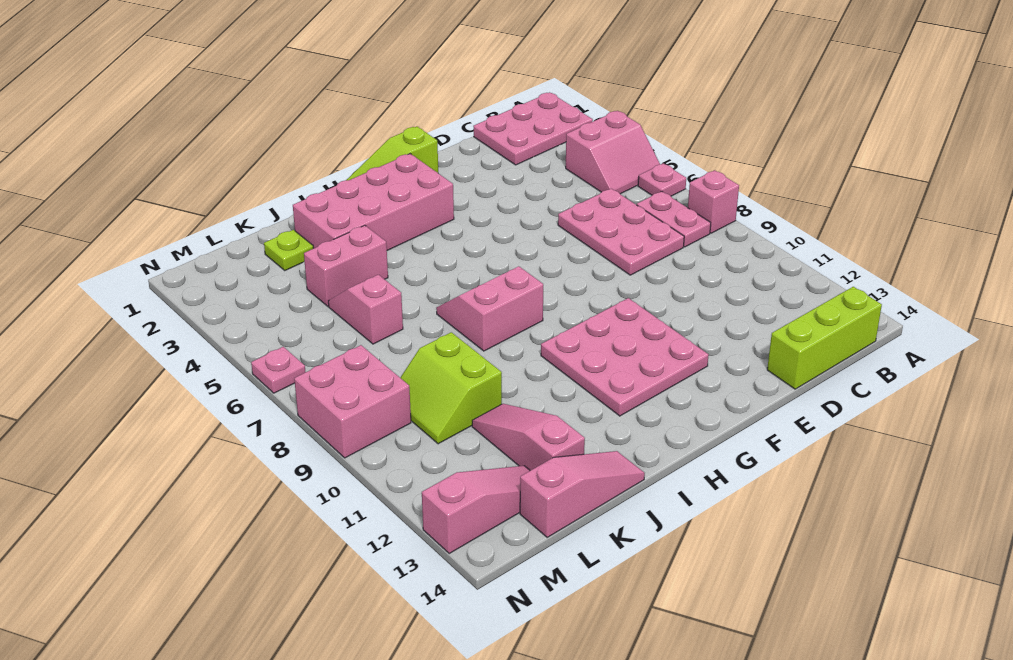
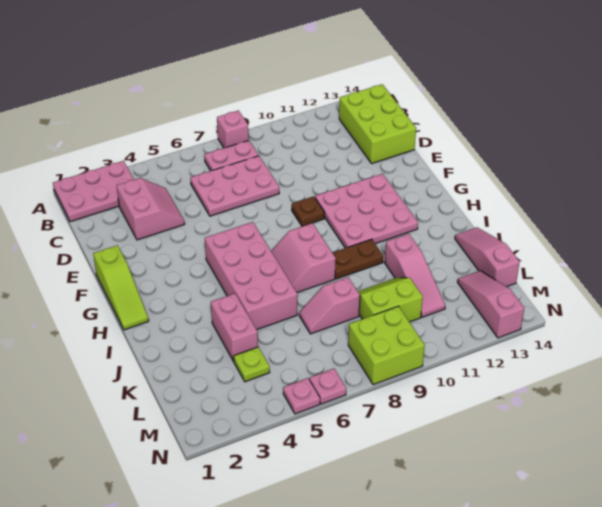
pink plate A1:C2 level 1 -> pink plate A1:B3 level 1
pink slope A4:B5 level 1 top 4 -> pink slope C3:D4 level 1 top 3
pink plate A6 level 1 -> pink plate N5 level 1
lime brick B14:D14 level 1 -> lime brick B13:D14 level 1
none -> brown plate F9 level 1
pink brick G2:J3 level 1 -> pink brick G5:J6 level 1
none -> brown plate I9:I10 level 1
lime plate K2 level 1 -> lime plate L4 level 1
pink slope K5:K6 level 1 top 6 -> pink slope K7:K8 level 1 top 8
lime slope K9:L10 level 1 top K -> lime slope K9:L10 level 1 top L
pink slope K11:K13 level 1 top 13 -> pink slope J11:L11 level 1 top J
pink brick M8:N9 level 1 -> lime brick M8:N9 level 1

